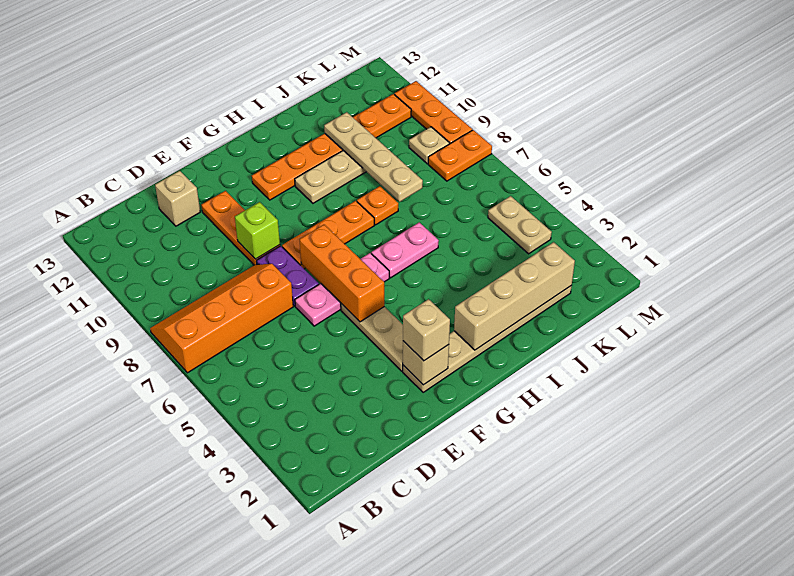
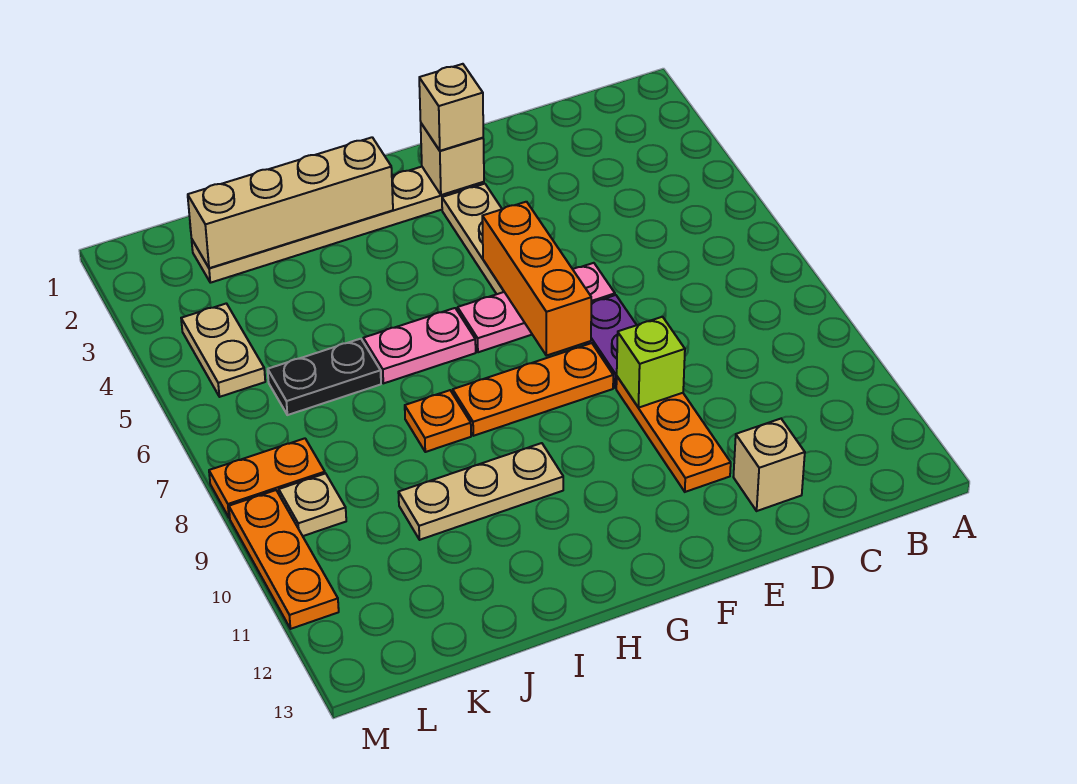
orange slope A7:D8 level 1 top 7 -> none
orange plate G11:L11 level 1 -> none
none -> black plate J6:K6 level 1
tan plate J8:J11 level 2 -> none

